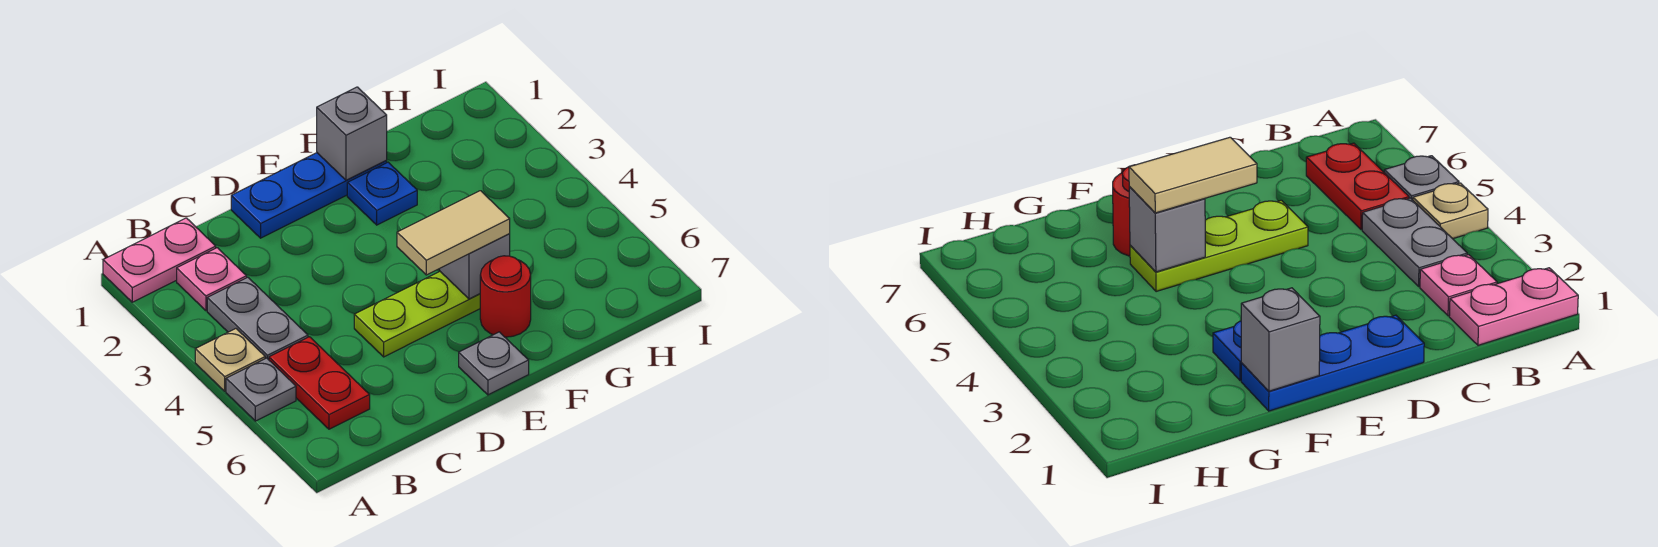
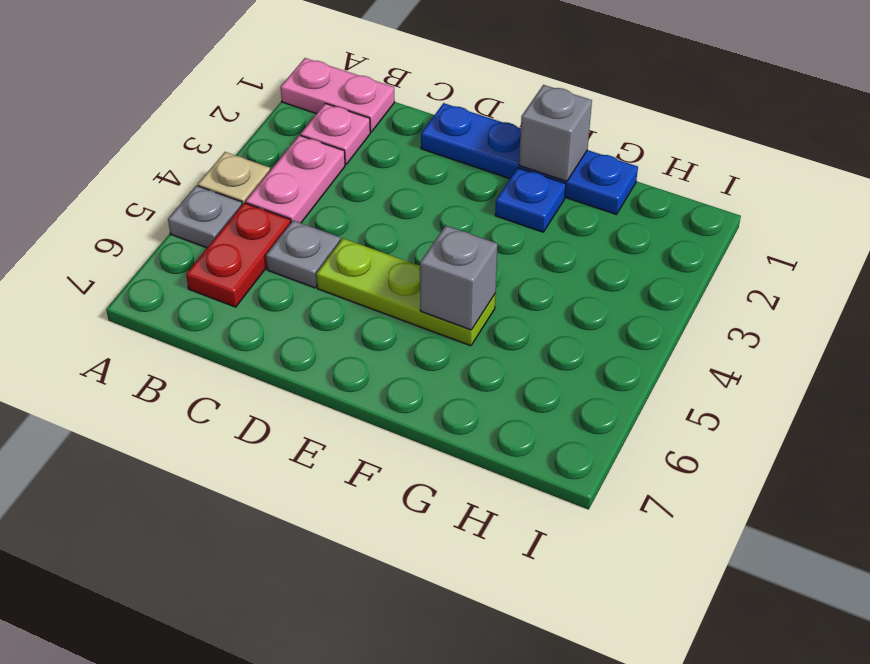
grey plate B3:B4 level 1 -> pink plate B3:B4 level 1
blue plate D1:F1 level 1 -> blue plate D1:G1 level 1
tan tile E5:F5 level 3 -> none
grey plate E7 level 1 -> grey plate C5 level 1
red round brick F6 level 1 -> none

